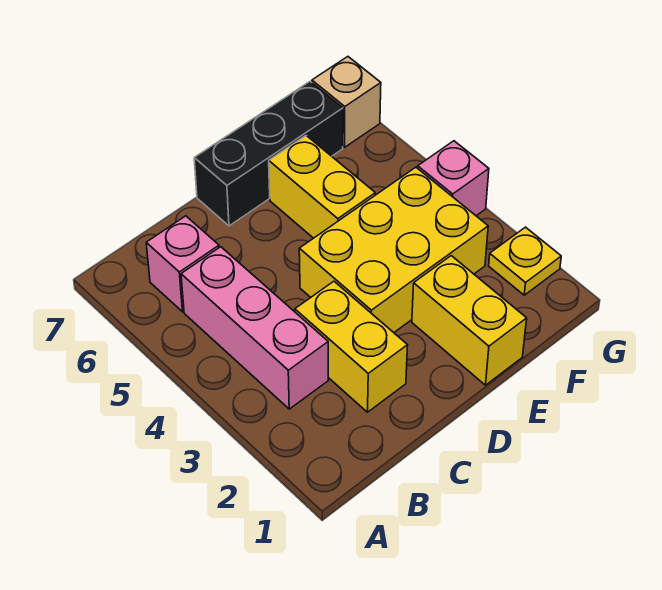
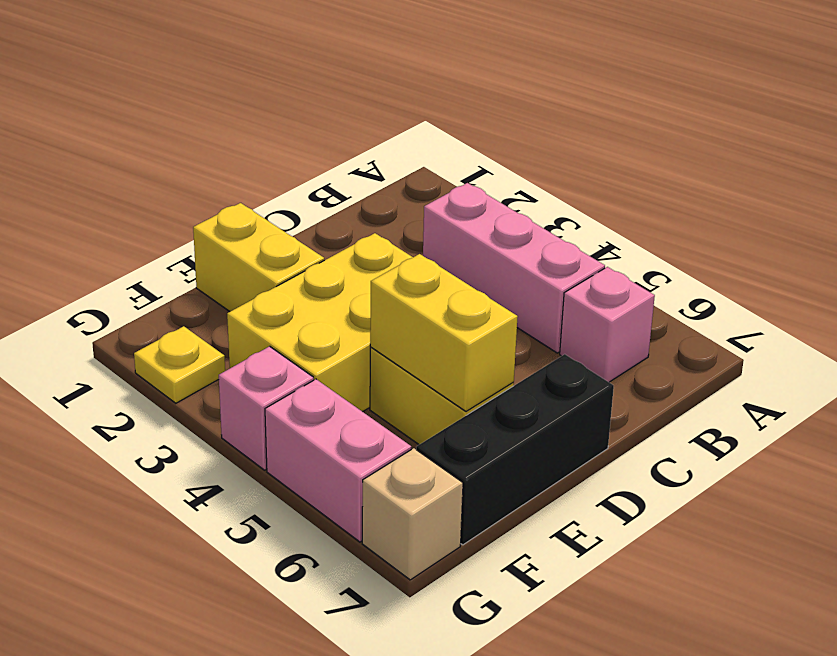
yellow brick C2:C3 level 1 -> yellow brick E5:E6 level 2
none -> pink brick G5:G6 level 1

